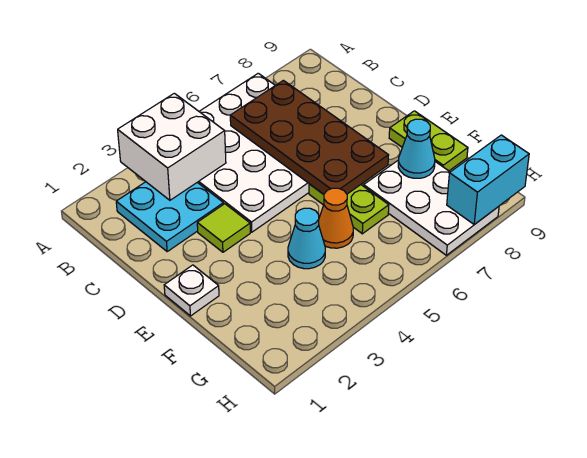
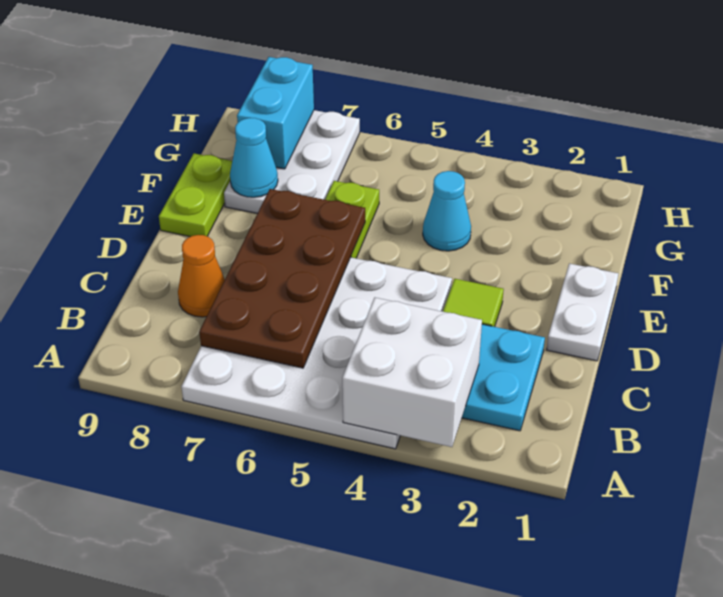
white plate E1 level 1 -> white plate D1:E1 level 1
orange cone F5 level 1 -> orange cone C8 level 1
cyan brick H8:H9 level 2 -> cyan brick G8:H8 level 2

